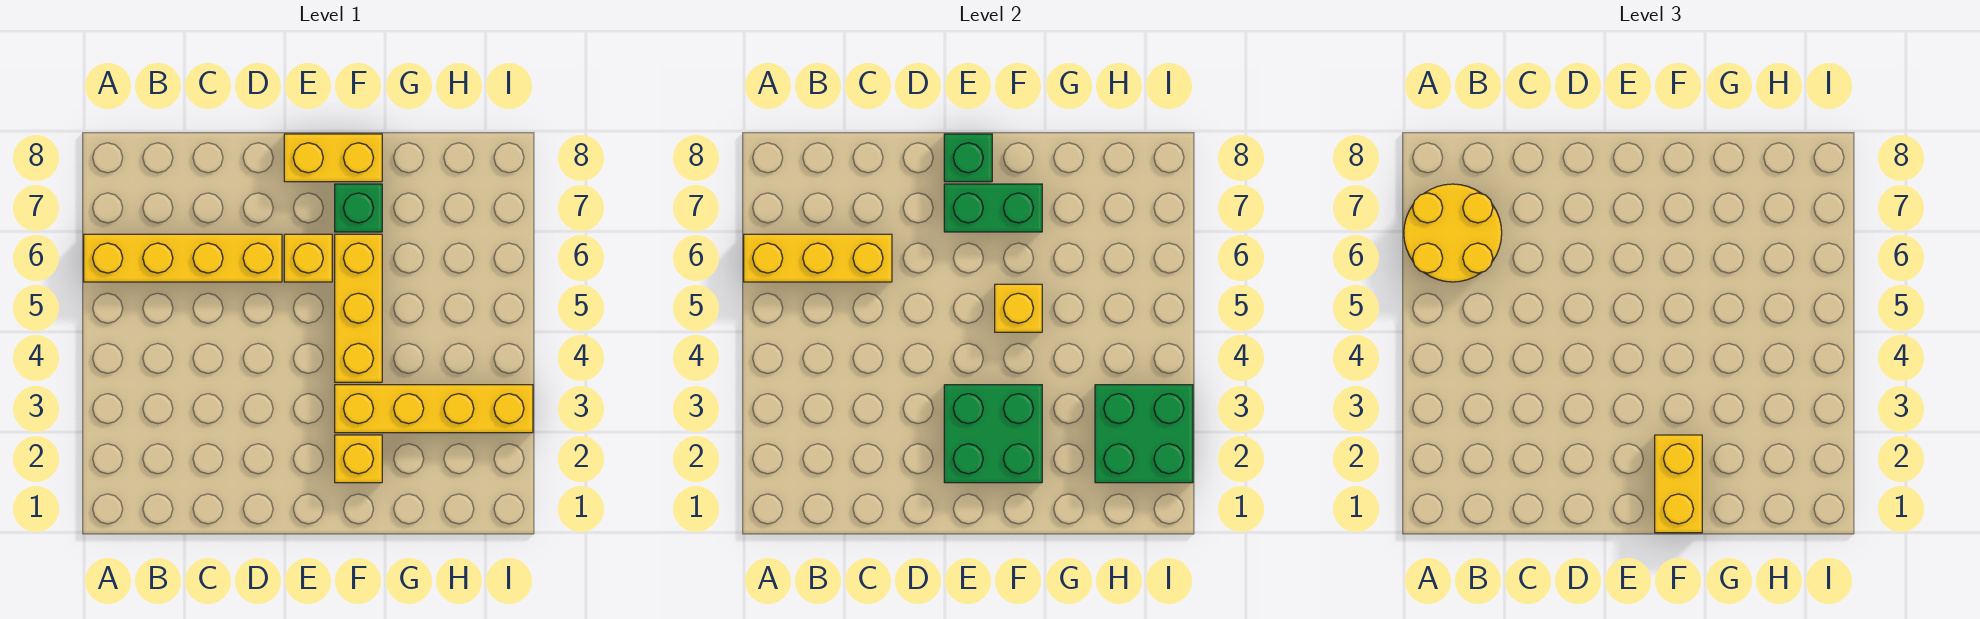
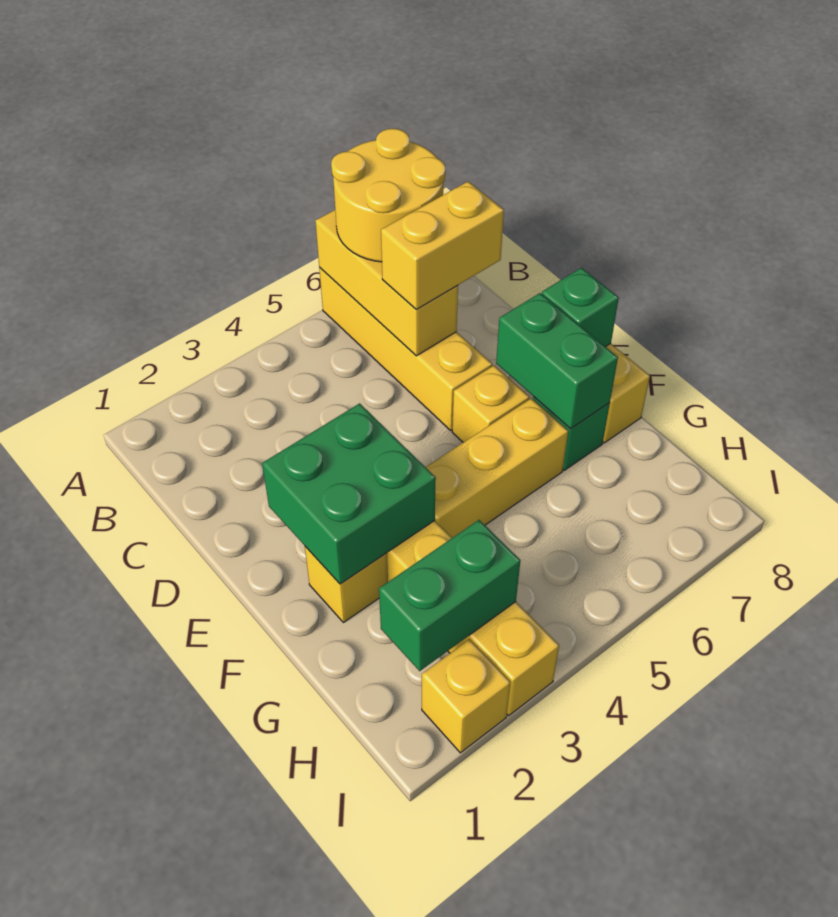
yellow brick F1:F2 level 3 -> yellow brick C6:C7 level 3
yellow brick F5 level 2 -> yellow brick I2 level 1
green brick H2:I3 level 2 -> green brick H2:H3 level 2

